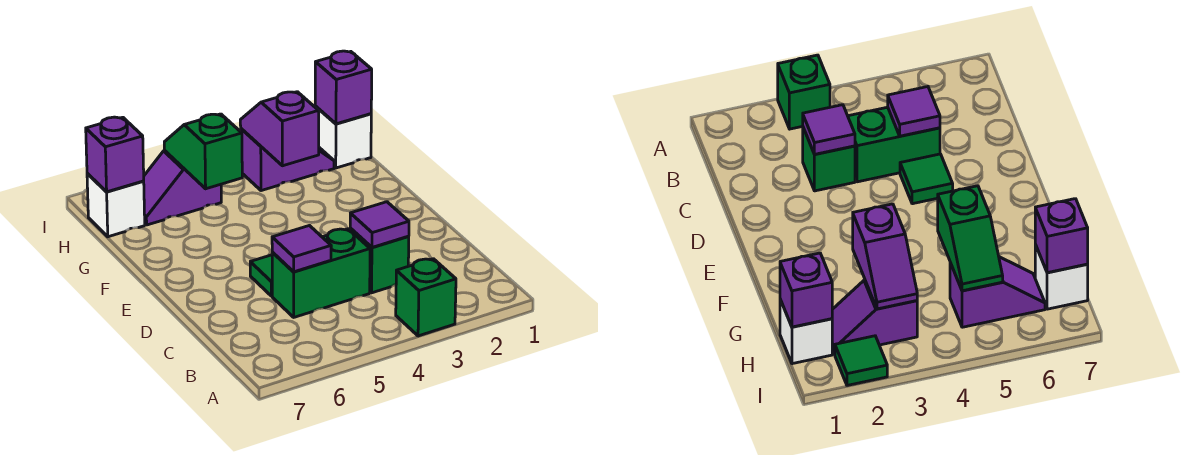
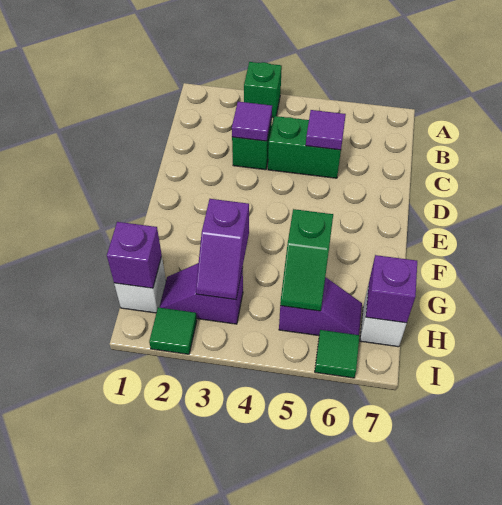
green tile D5 level 1 -> green tile I6 level 1

